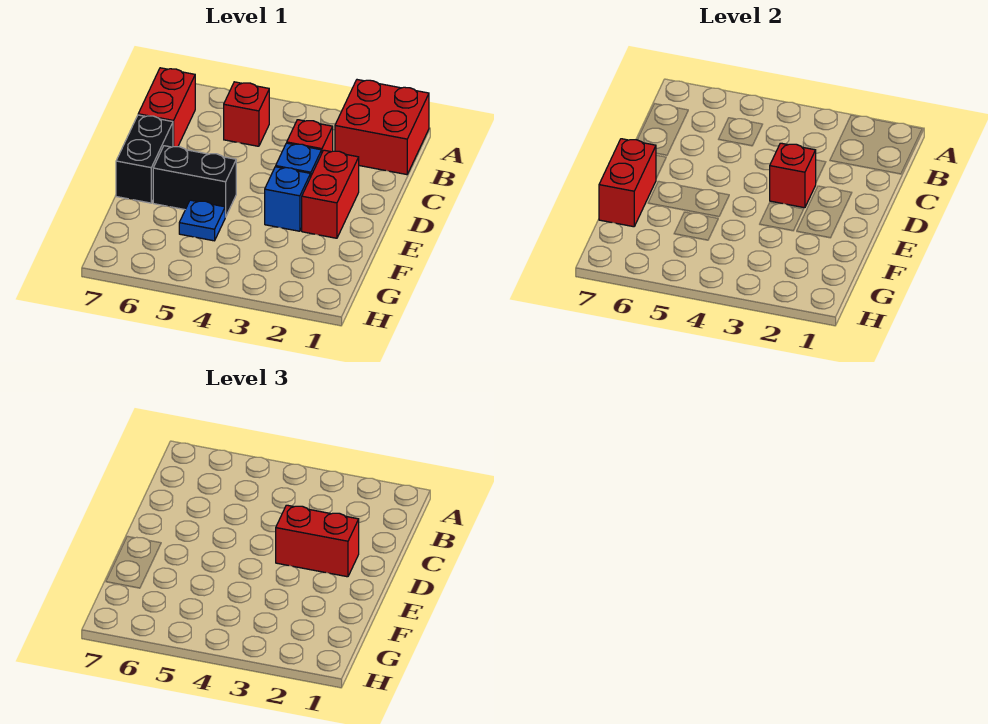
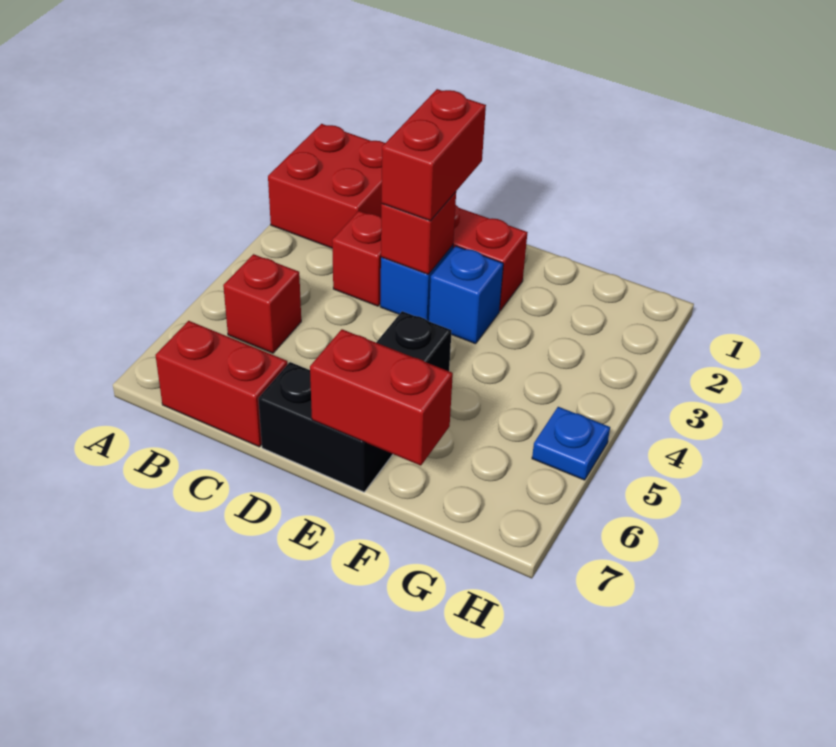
blue plate F5 level 1 -> blue plate H5 level 1

